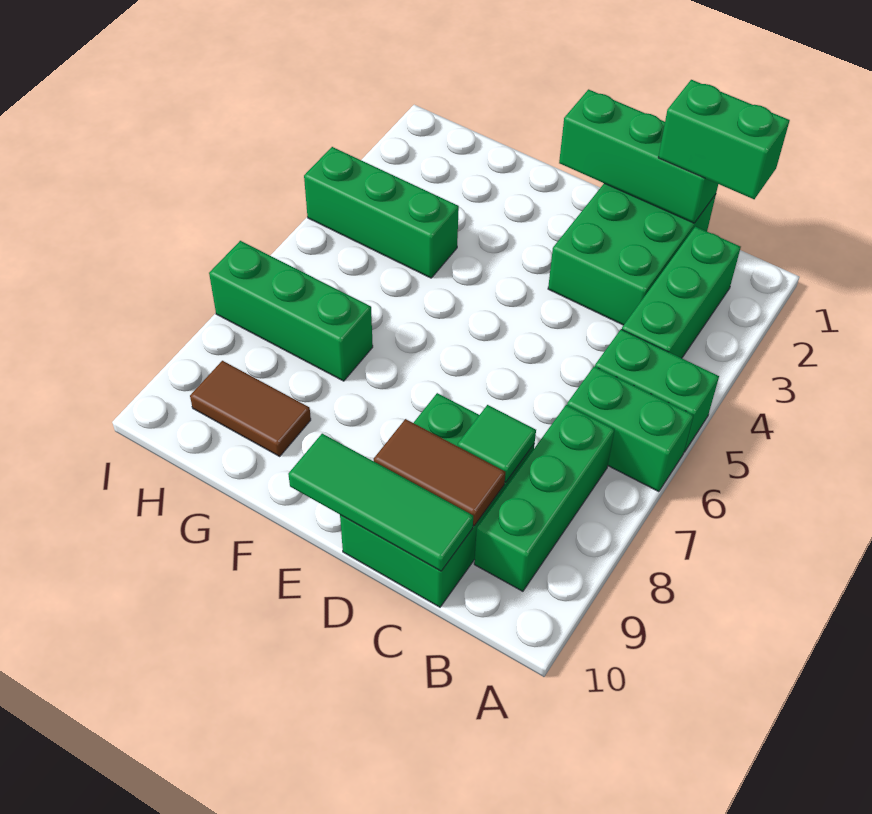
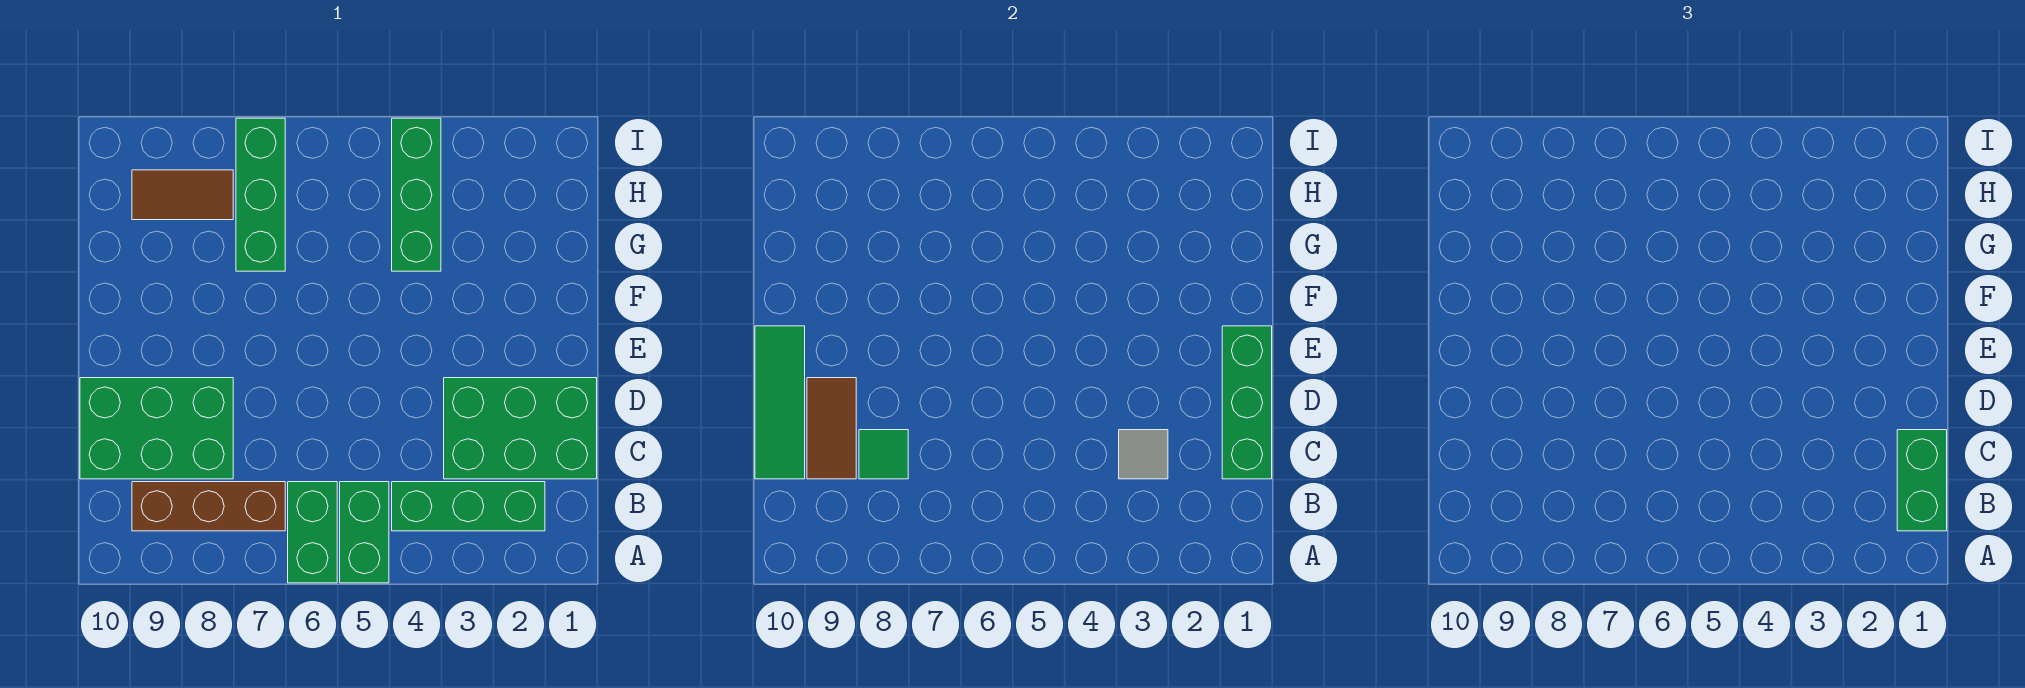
green brick B7:B9 level 1 -> brown brick B7:B9 level 1
none -> grey tile C3 level 2
brown tile G9:H9 level 1 -> brown tile H8:H9 level 1

